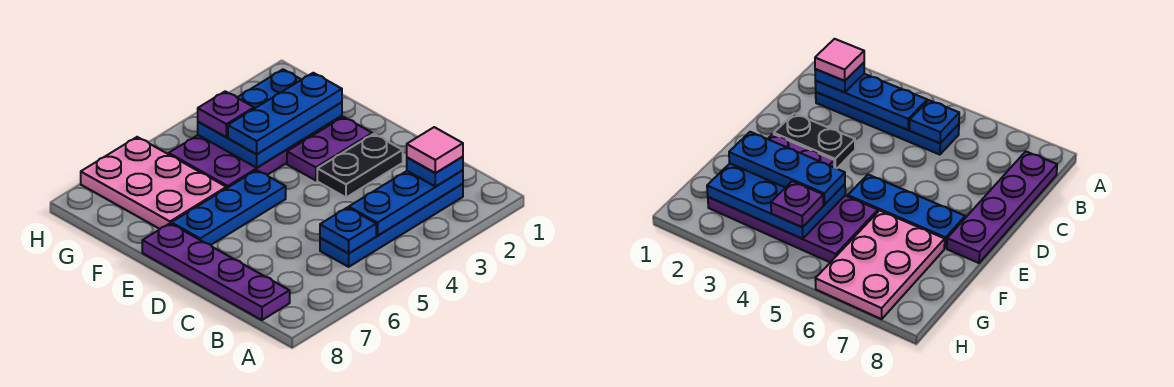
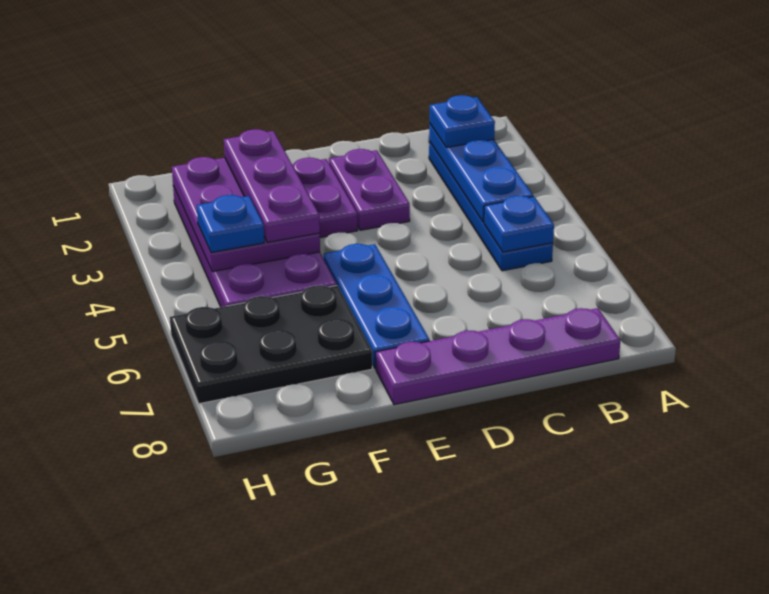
pink tile B2 level 4 -> none
black plate D2:D3 level 1 -> purple plate D2:D3 level 1
blue plate F2:G4 level 2 -> purple plate F2:G4 level 2
blue plate F2:F4 level 3 -> purple plate F2:F4 level 3
pink plate F6:H7 level 1 -> black plate F6:H7 level 1
purple plate G4 level 3 -> blue plate G4 level 3

